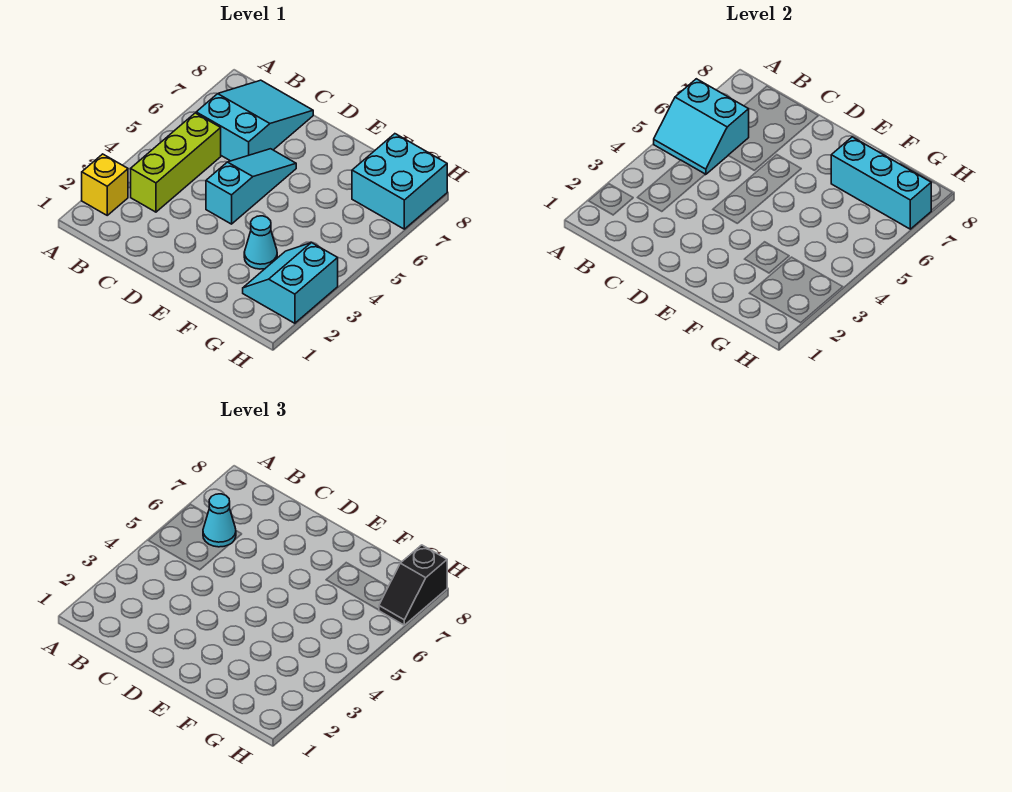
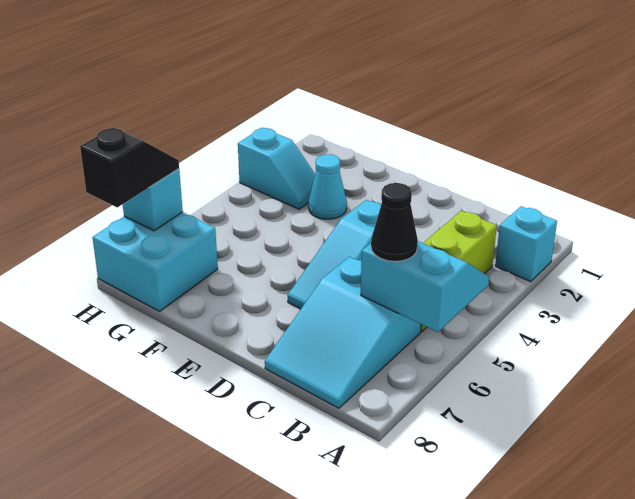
yellow brick A2 level 1 -> cyan brick A2 level 1
cyan cone B6 level 3 -> black cone B6 level 3
cyan brick F7:H7 level 2 -> cyan brick H7 level 2
cyan slope G2:H3 level 1 top H -> cyan slope G3:H3 level 1 top H

